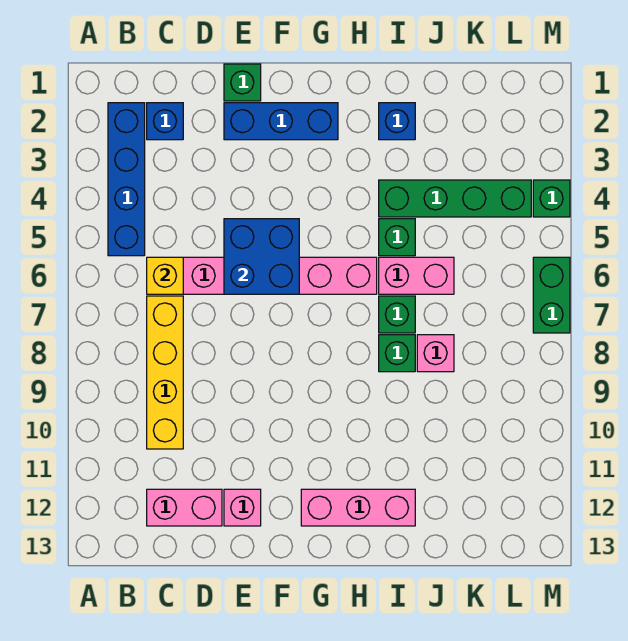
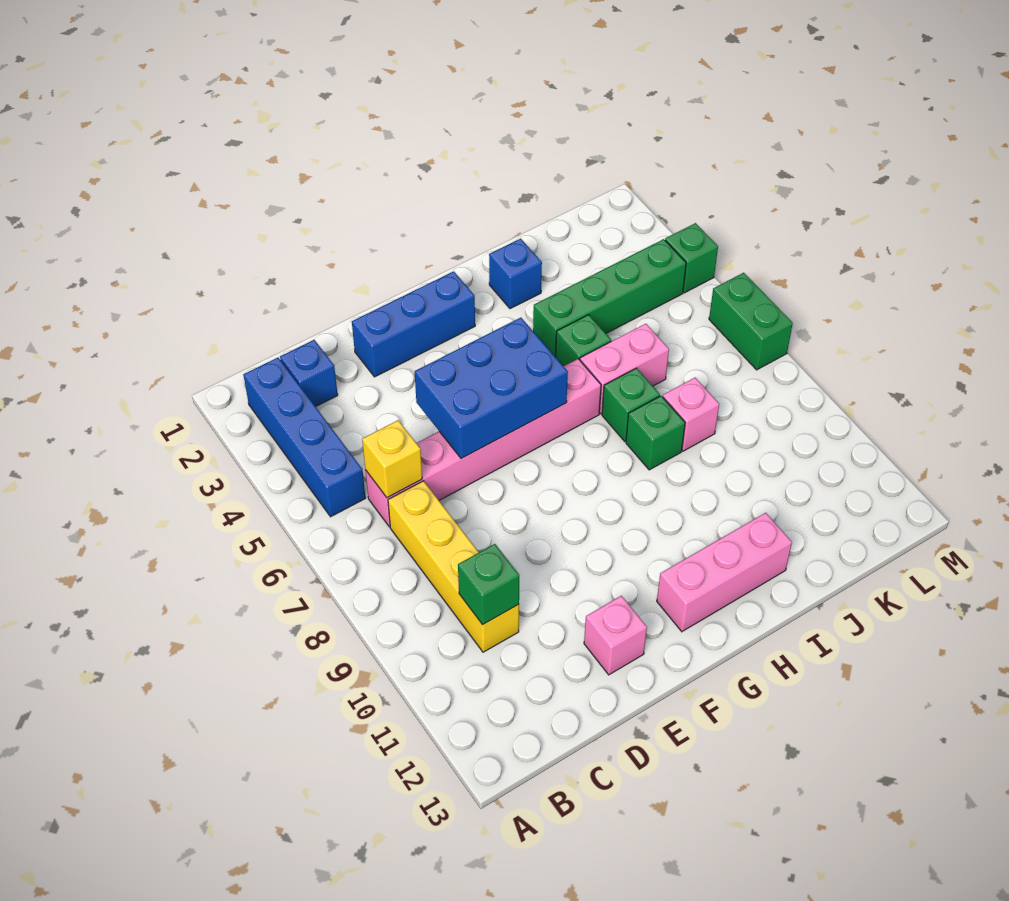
pink brick C12:D12 level 1 -> none
green brick E1 level 1 -> green brick C10 level 2
blue brick E5:F6 level 2 -> blue brick E5:G6 level 2

